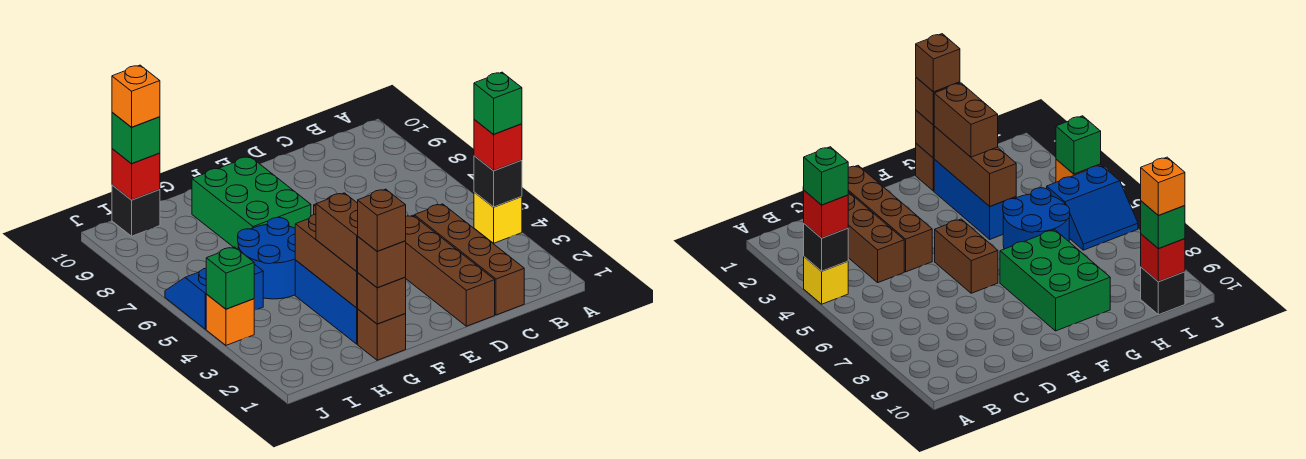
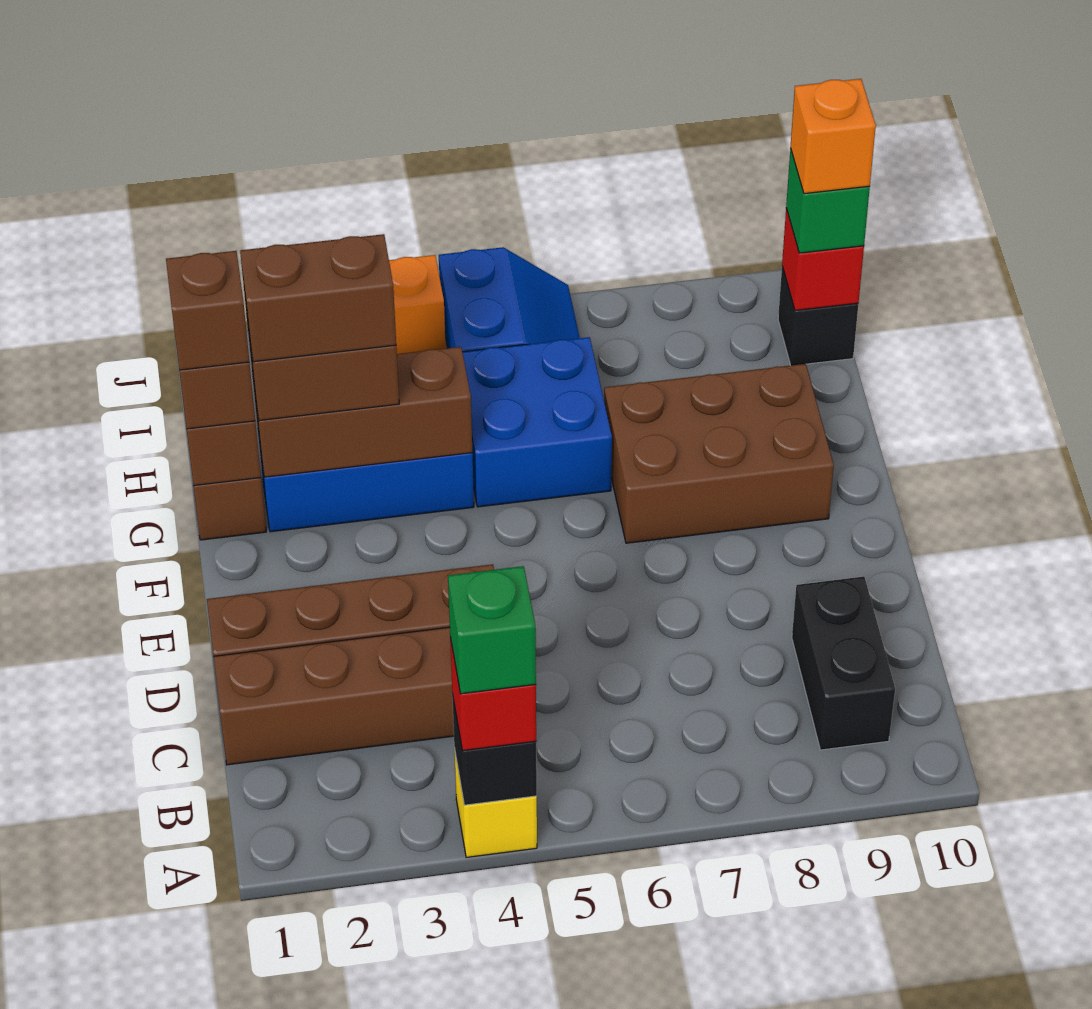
none -> black brick B9:C9 level 1
brown brick E5:E6 level 1 -> brown brick G2:G3 level 4
green brick F7:G9 level 1 -> brown brick F7:G9 level 1
blue round brick G5:H6 level 1 -> blue brick G5:H6 level 1
green brick J4 level 2 -> none

